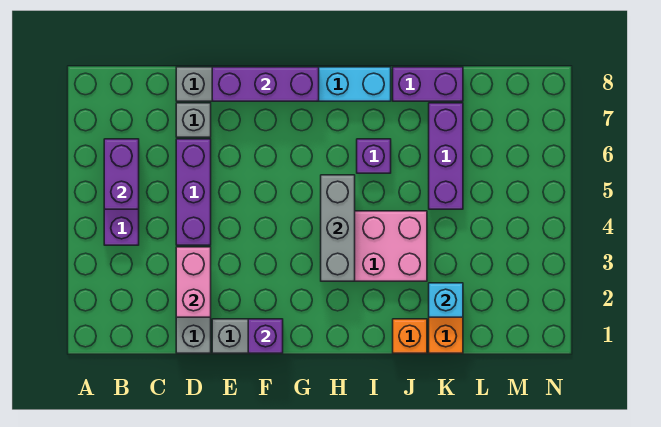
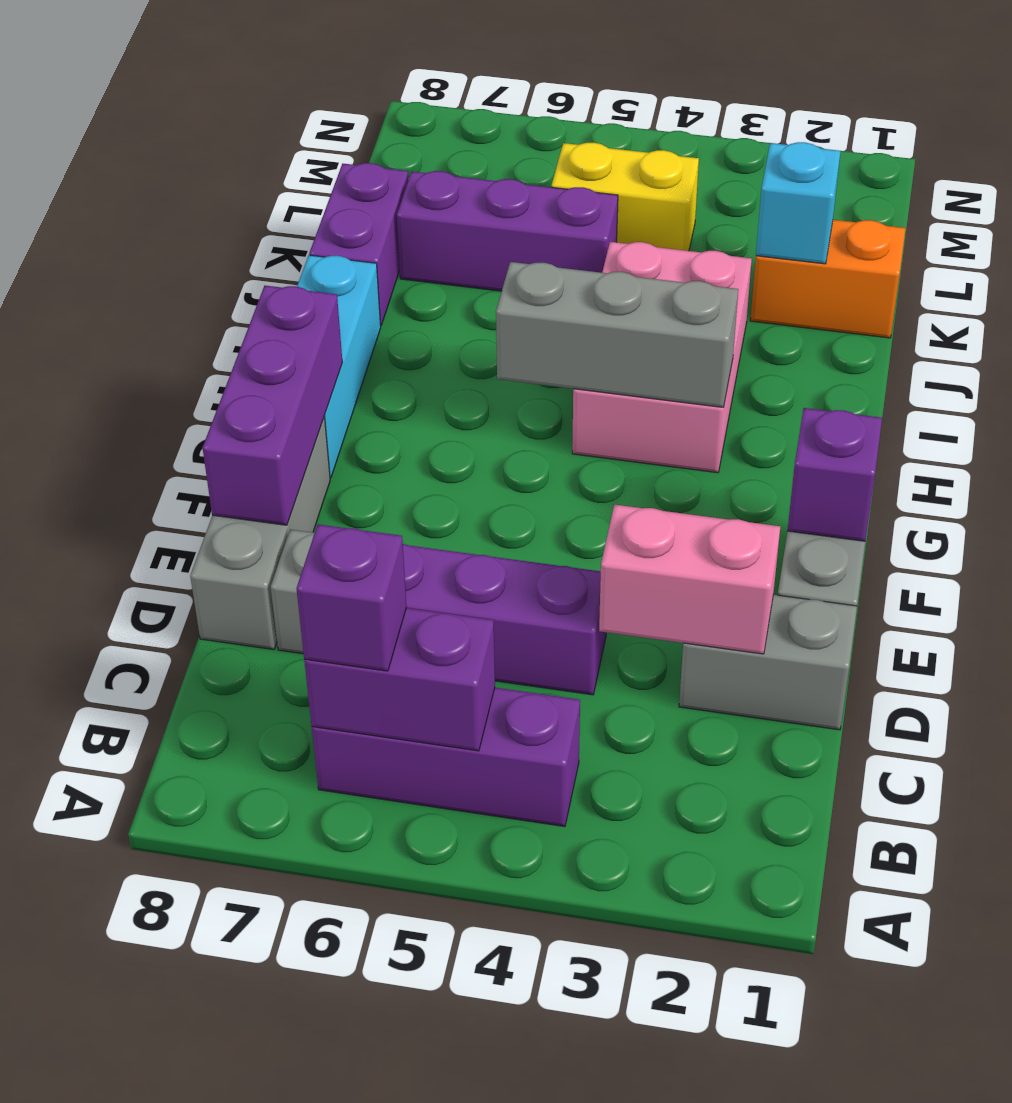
purple brick I6 level 1 -> purple brick B6 level 3
orange brick J1 level 1 -> none
none -> yellow brick L4:L5 level 1

